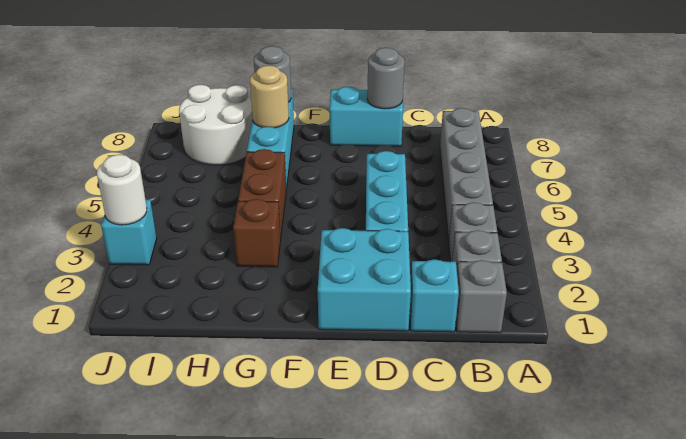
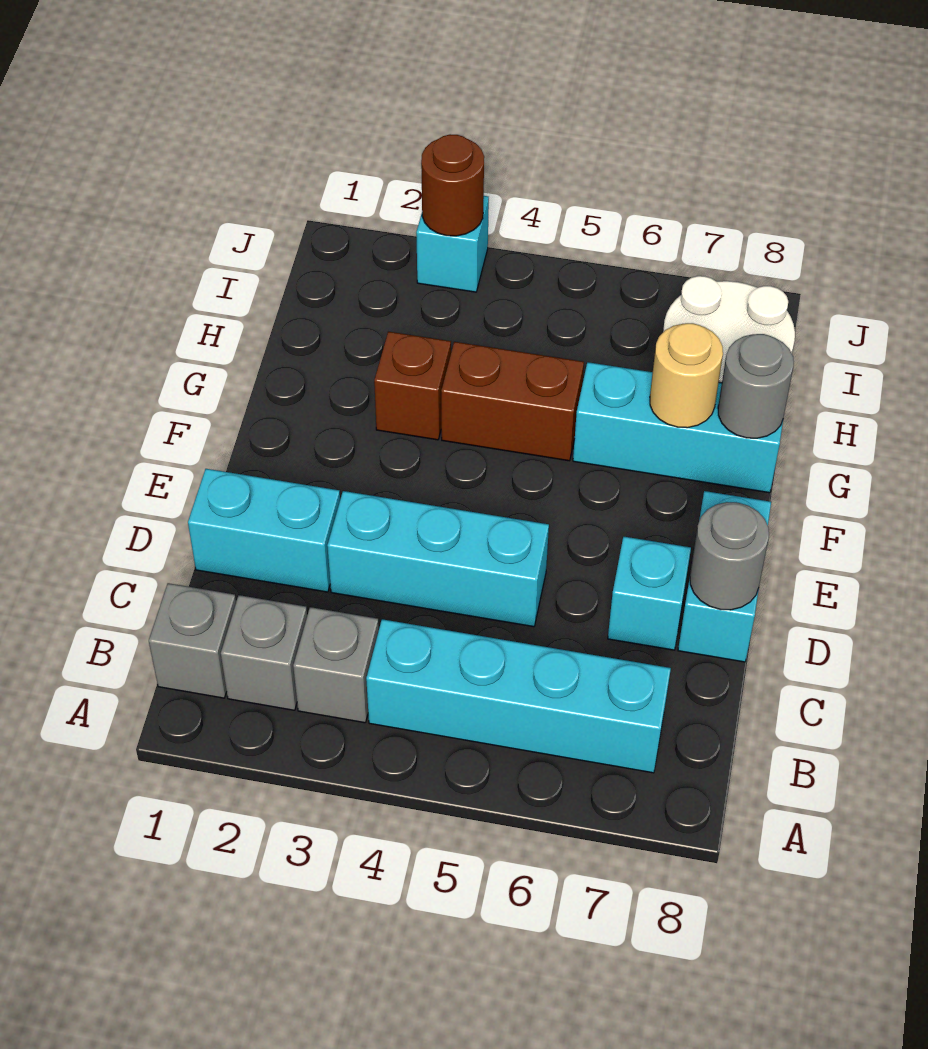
grey brick B4:B7 level 1 -> cyan brick B4:B7 level 1
cyan brick C1 level 1 -> cyan brick D7 level 1
cyan brick D1:E2 level 1 -> cyan brick D1:D2 level 1
white round brick J3 level 2 -> brown round brick J3 level 2

